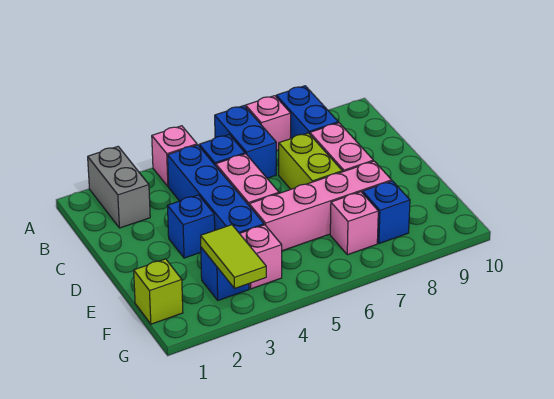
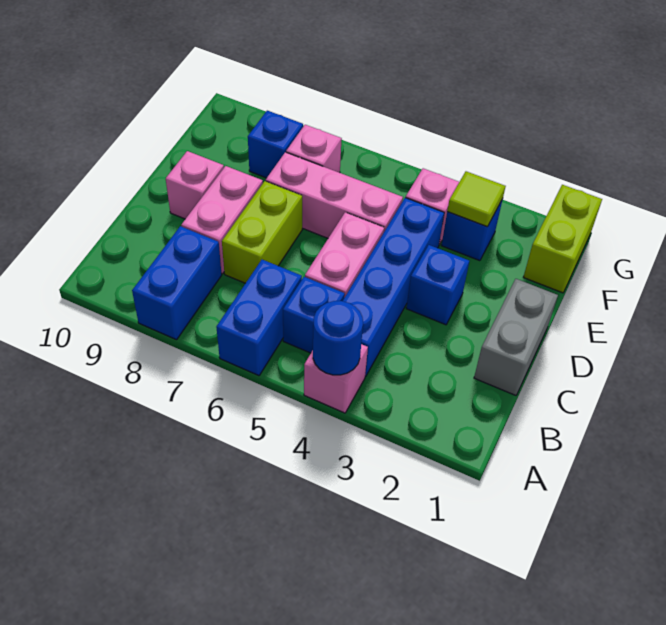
grey brick A2:B2 level 1 -> grey brick C1:D1 level 1
none -> blue round brick A4 level 2
pink brick A7 level 1 -> pink brick D9 level 1
pink brick E5:E8 level 1 -> pink brick E5:E7 level 1
lime brick F1 level 1 -> lime brick F1:G1 level 1
lime tile F3:G3 level 2 -> lime tile F3 level 2

